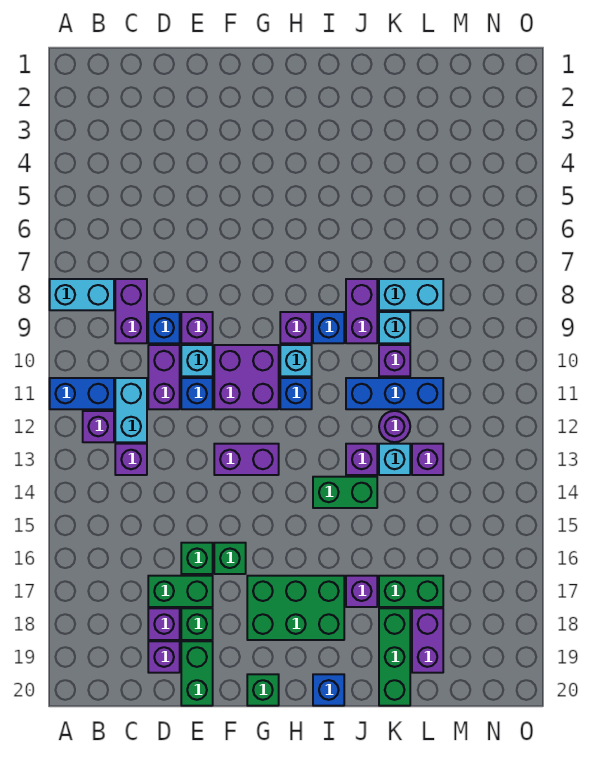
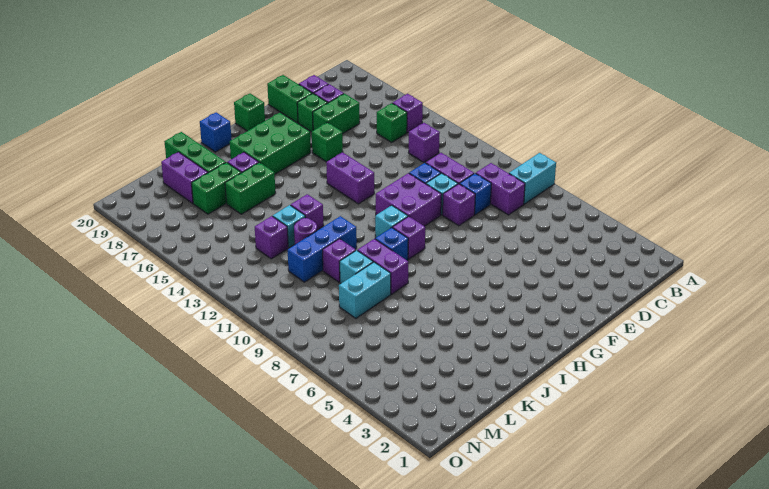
blue brick A11:B11 level 1 -> none
purple brick B12 level 1 -> purple brick B15 level 1
cyan brick C11:C12 level 1 -> none
green brick E16 level 1 -> green brick C15 level 1
purple brick F13:G13 level 1 -> purple brick G13:G14 level 1
blue brick H11 level 1 -> none
green brick I14:J14 level 1 -> green brick J16:K16 level 1

